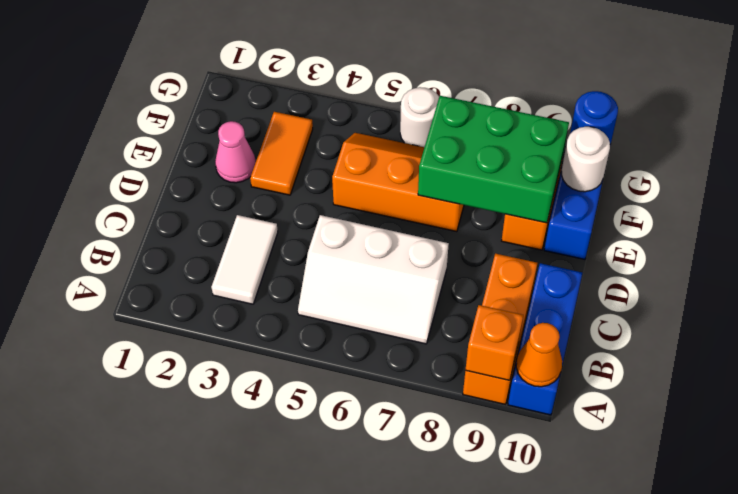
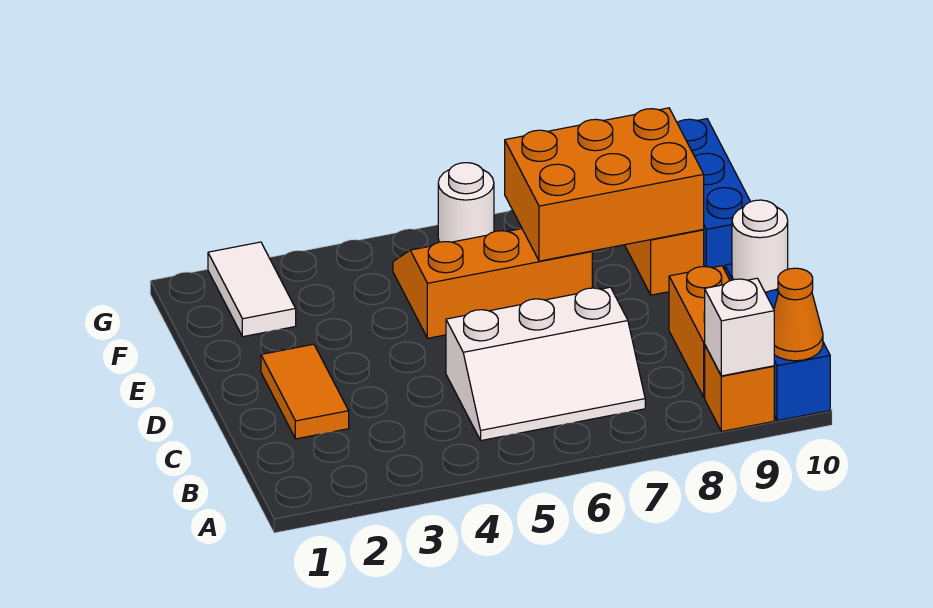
orange brick A9 level 2 -> white brick A9 level 2
white tile B3:C3 level 1 -> white tile F2:G2 level 1
pink cone E2 level 1 -> none
orange tile E3:F3 level 1 -> orange tile C2:D2 level 1
green brick E7:F9 level 2 -> orange brick E7:F9 level 2
white round brick F10 level 2 -> white round brick C10 level 2
blue round brick G10 level 2 -> none

